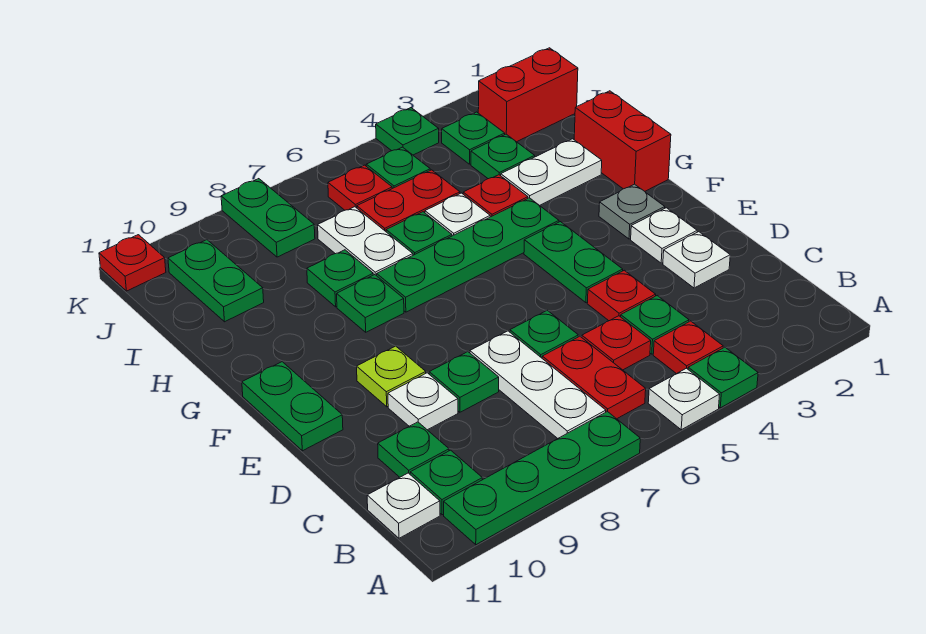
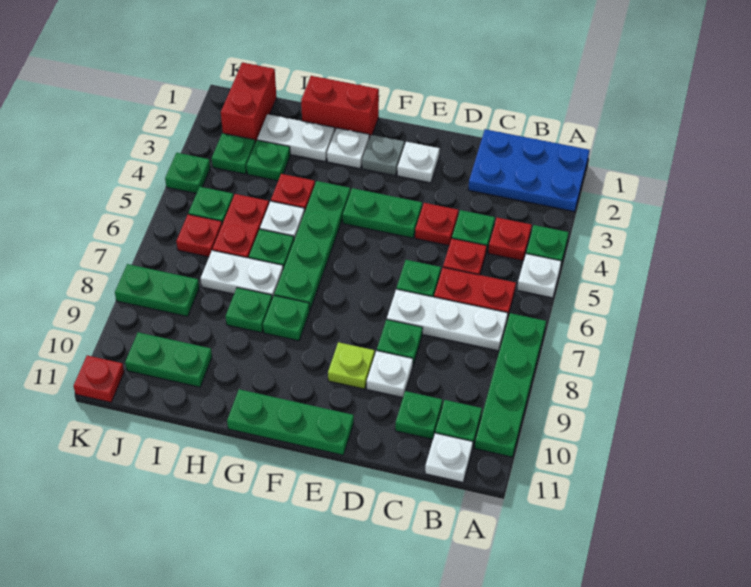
none -> blue plate A1:C2 level 1
white plate D2 level 1 -> white plate G2 level 1
green plate E11:F11 level 1 -> green plate E11:G11 level 1
white plate H2:H3 level 1 -> white plate H2:I2 level 1

